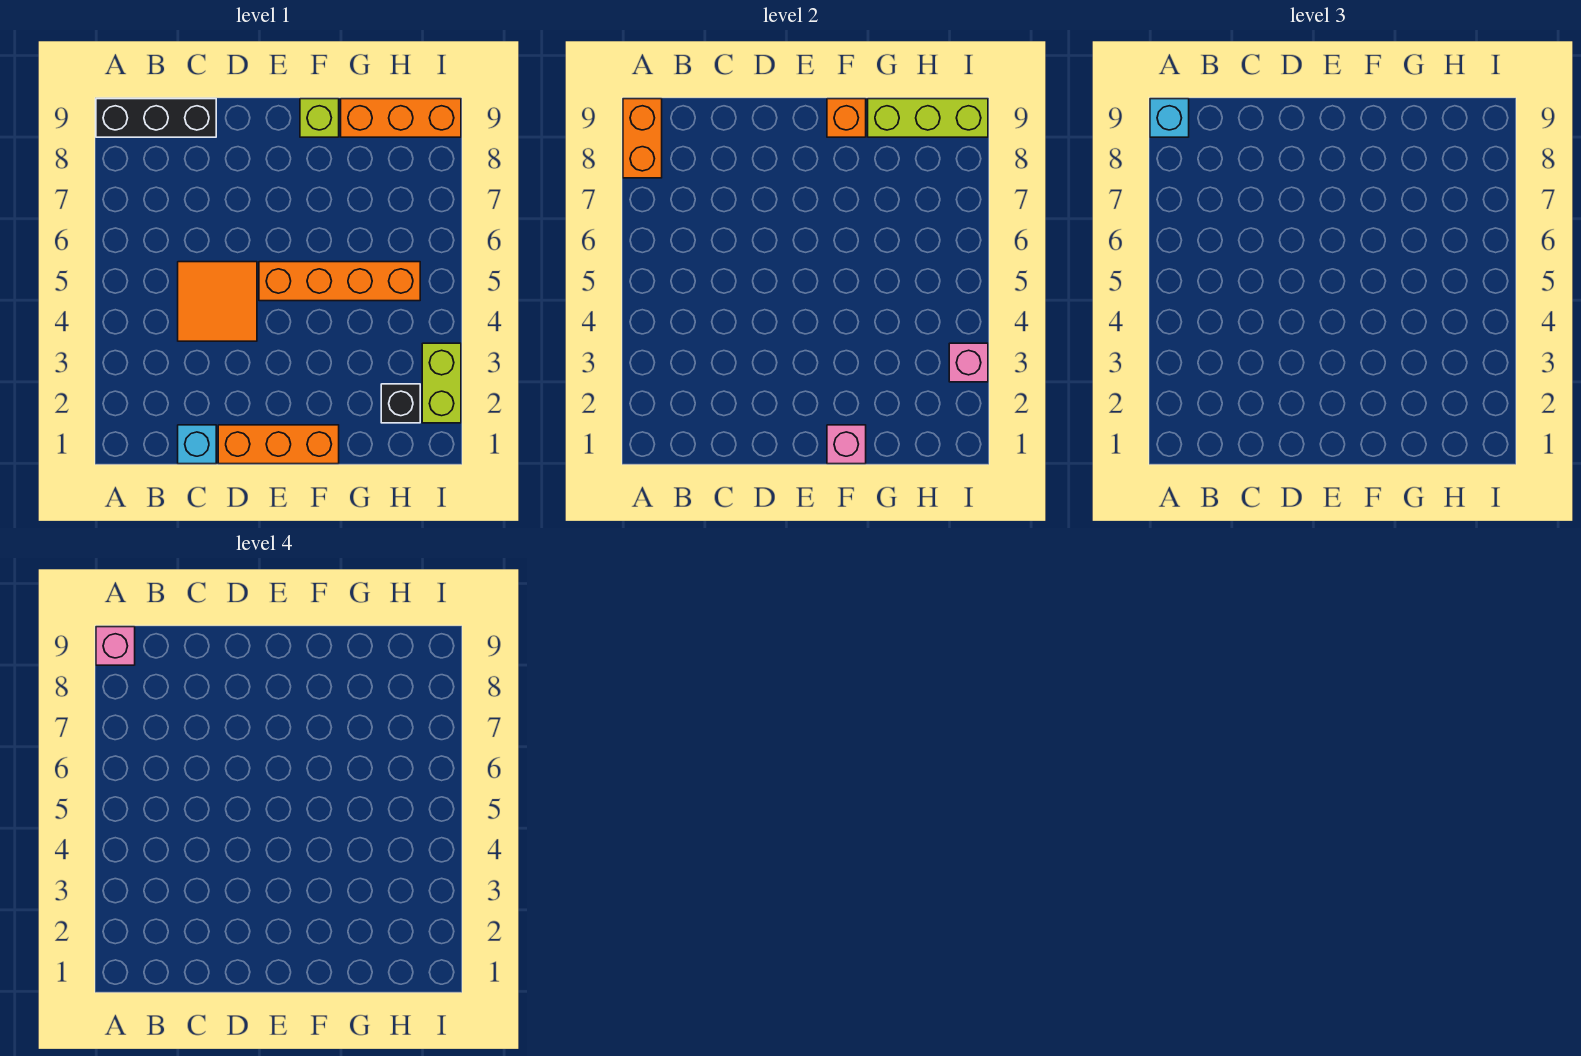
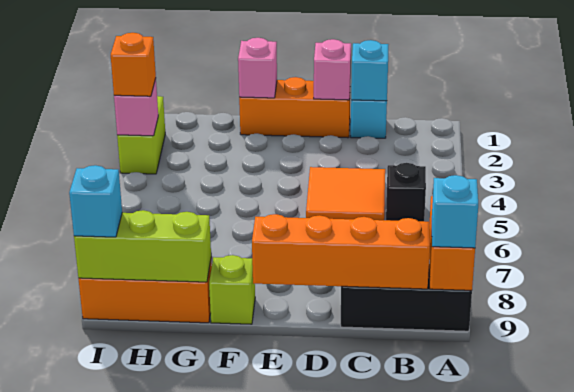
pink brick A9 level 4 -> pink brick D1 level 2
none -> cyan brick C1 level 2
orange brick E5:H5 level 1 -> orange brick B9:E9 level 2
orange brick F9 level 2 -> orange brick I3 level 3
black brick H2 level 1 -> black brick B5 level 1
none -> cyan brick I9 level 3

